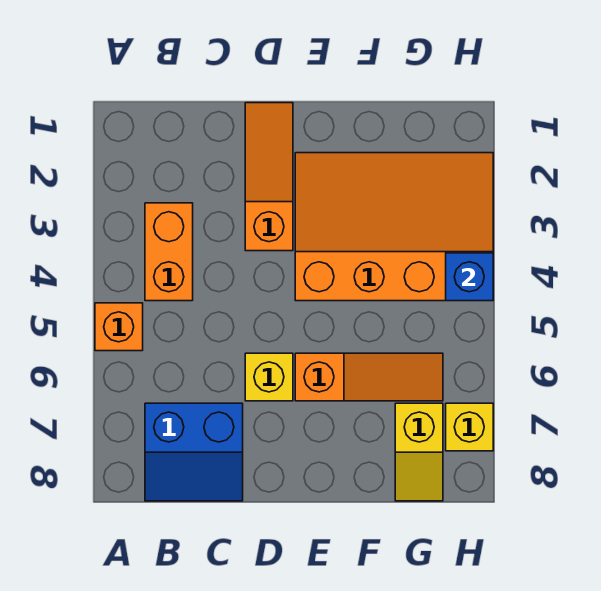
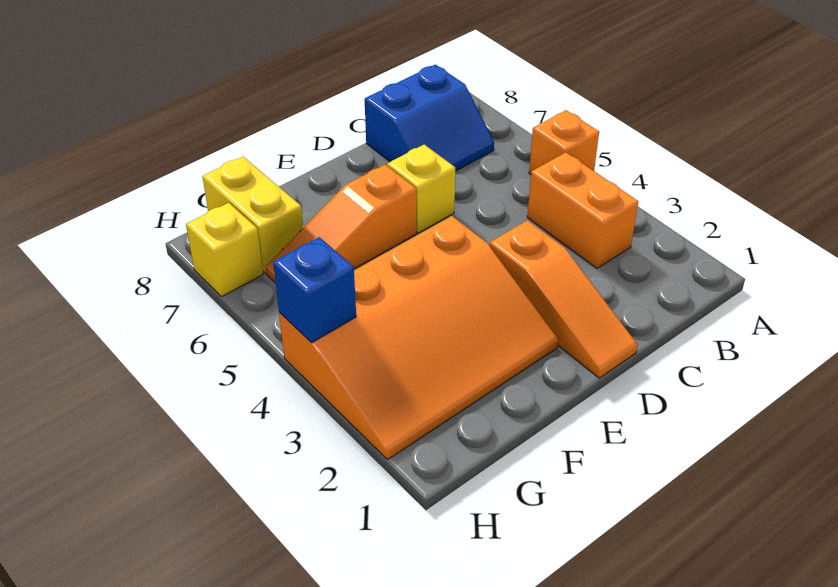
blue slope B7:C8 level 1 top 7 -> blue slope B7:C8 level 1 top 8
yellow slope G7:G8 level 1 top 7 -> yellow brick G7:G8 level 1

